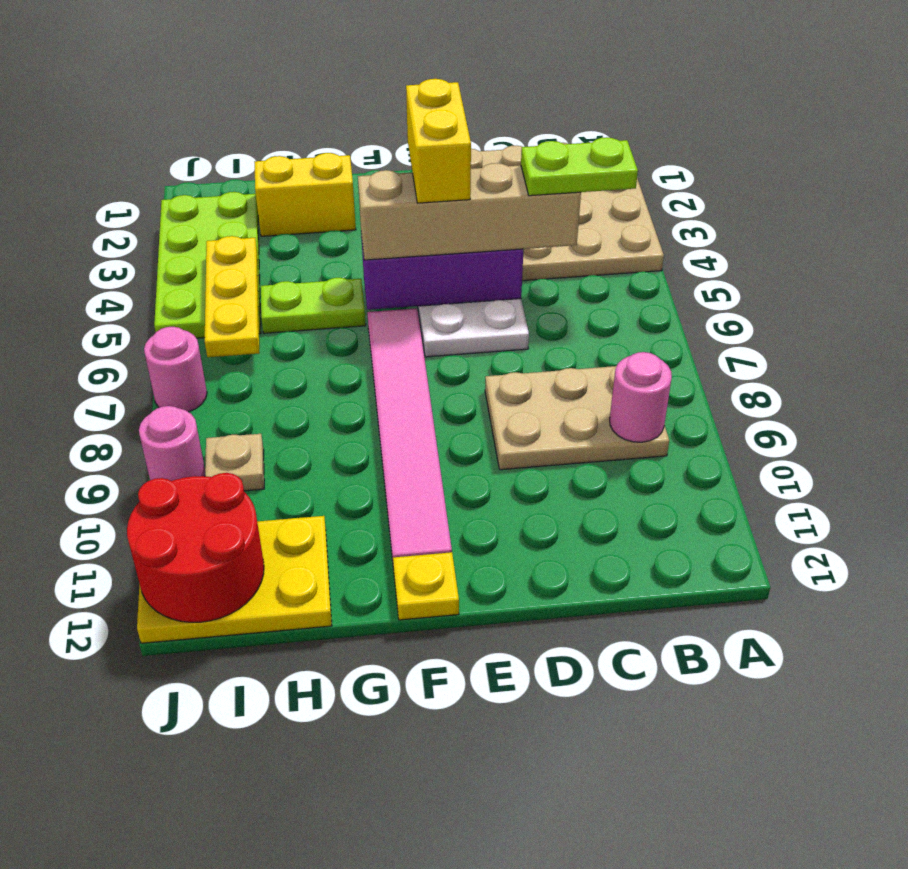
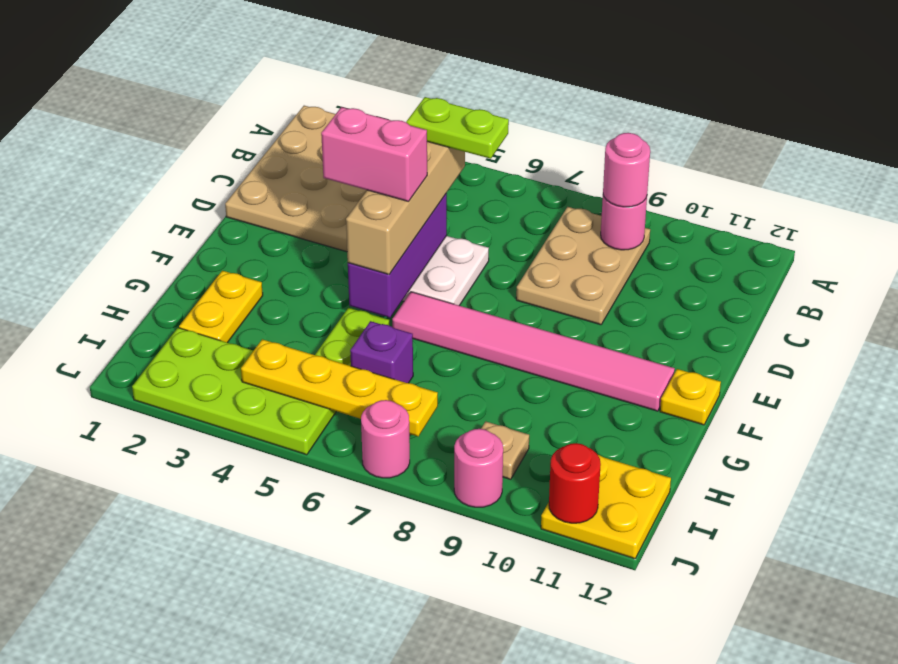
lime plate B5:C5 level 4 -> lime plate C5:C6 level 4
none -> pink round brick B9 level 3
yellow brick E4:E5 level 4 -> pink brick E4:E5 level 4
yellow brick G2:H2 level 1 -> yellow plate G2:H2 level 1
none -> purple brick H6 level 1
yellow plate H11:J12 level 1 -> yellow plate I11:J12 level 1
yellow plate I4:I6 level 2 -> yellow plate I4:I7 level 2
red round brick I11:J12 level 2 -> red round brick J11 level 2

